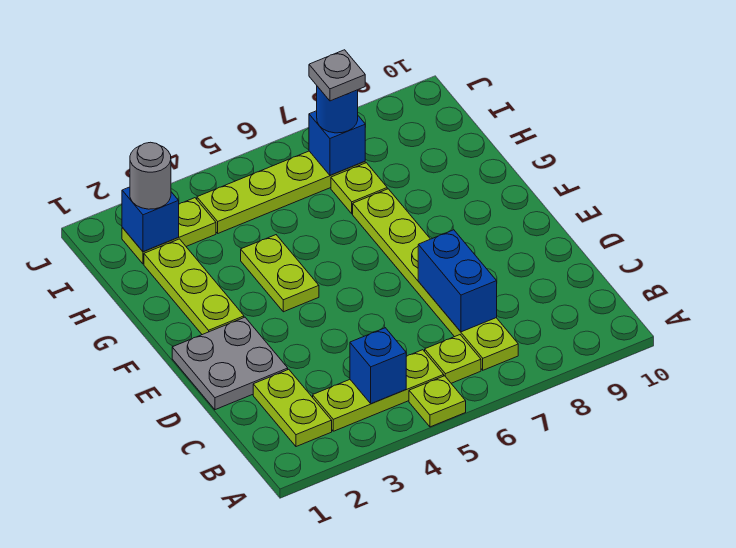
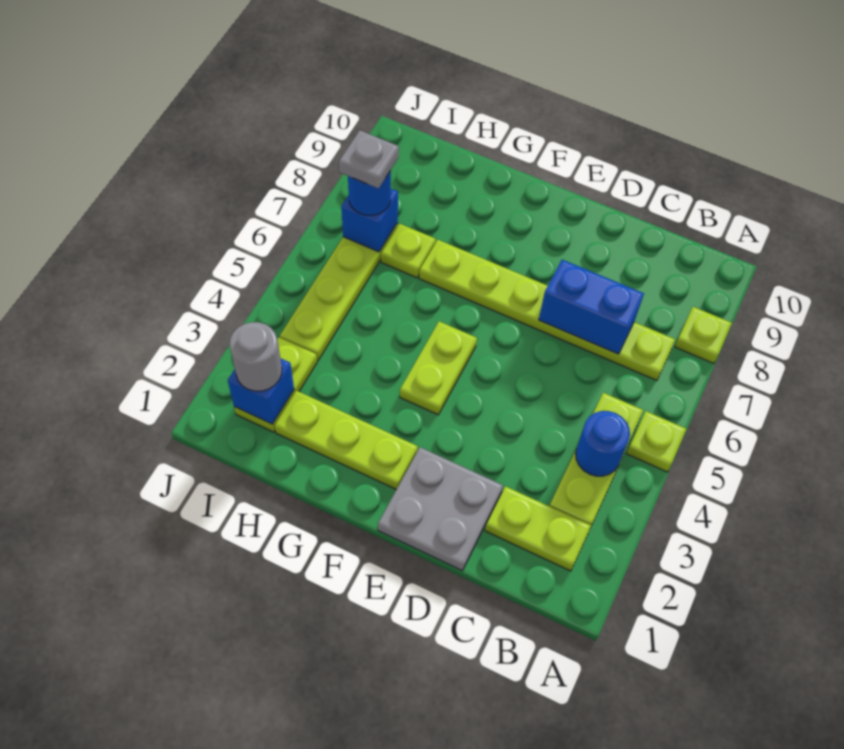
blue brick B4 level 2 -> blue round brick B4 level 2
lime plate B6 level 1 -> lime plate A8 level 1
lime plate F4:G4 level 1 -> lime plate F4:F5 level 1

